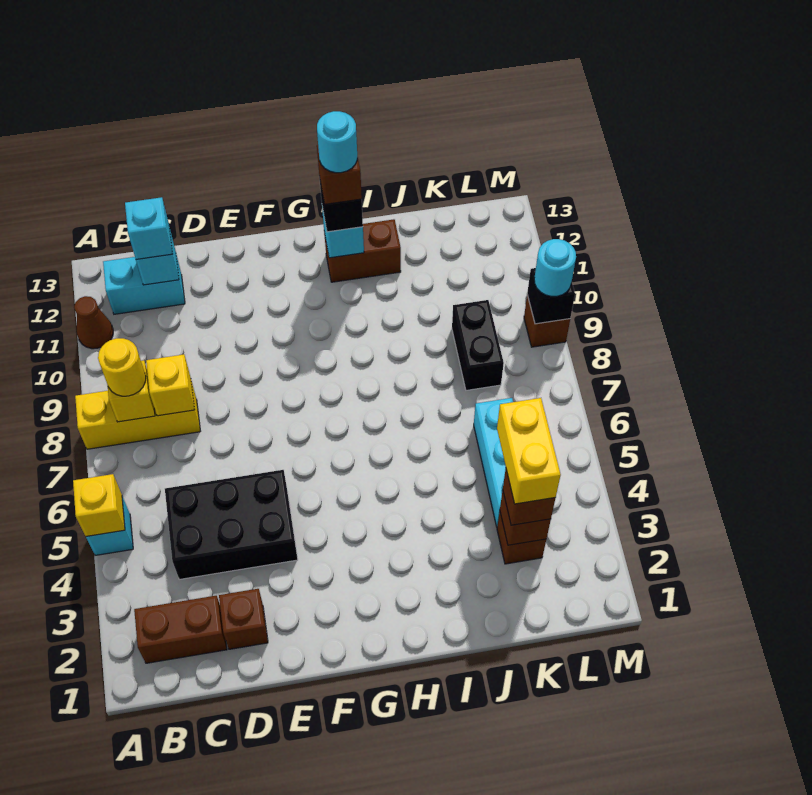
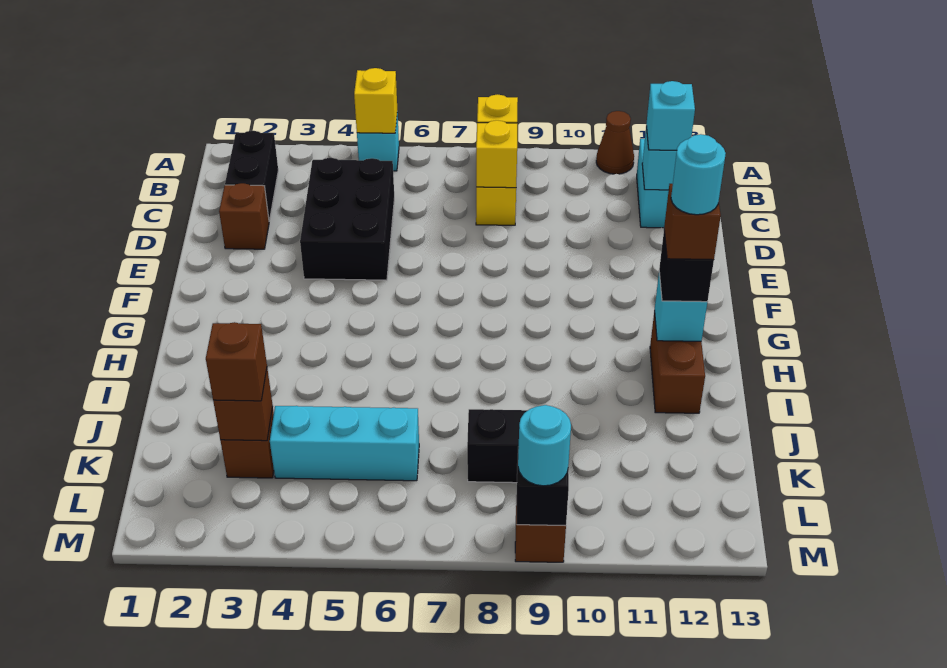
brown brick B2:C2 level 1 -> black brick B2:C2 level 1
yellow round brick B8 level 3 -> none
yellow brick K3:K4 level 4 -> none

